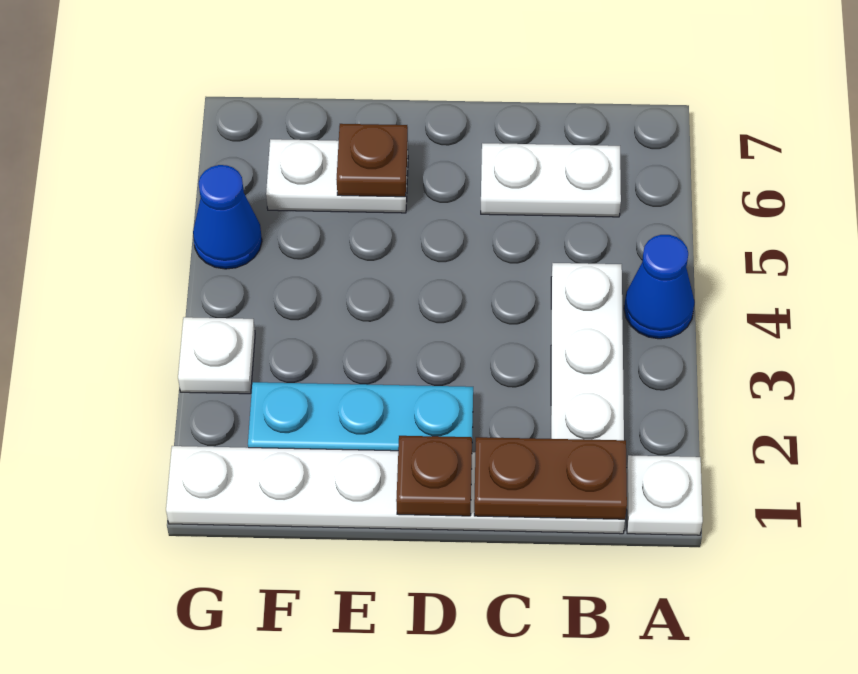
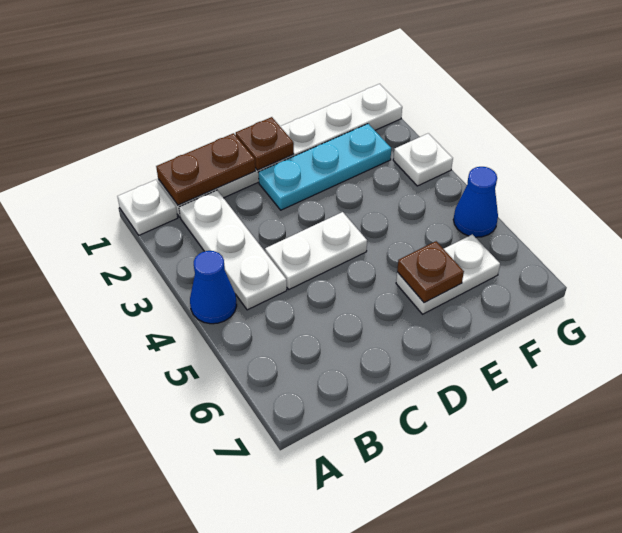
white plate B6:C6 level 1 -> white plate C4:D4 level 1

